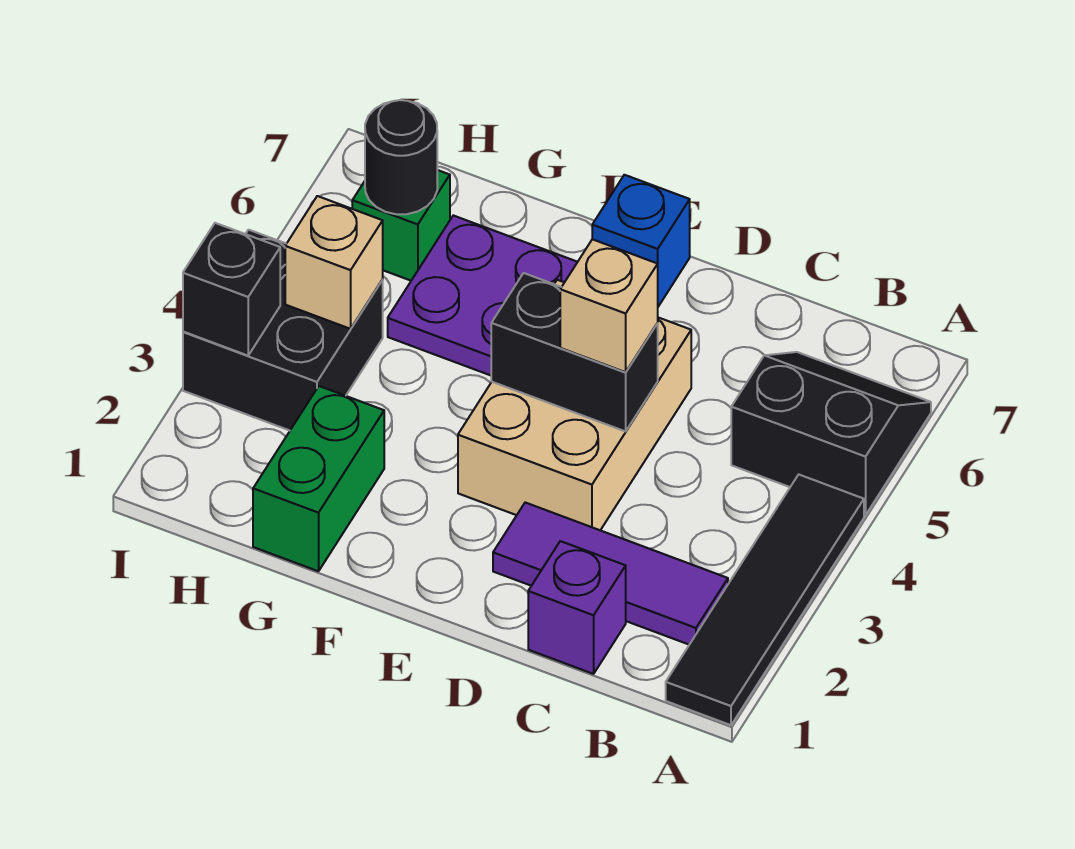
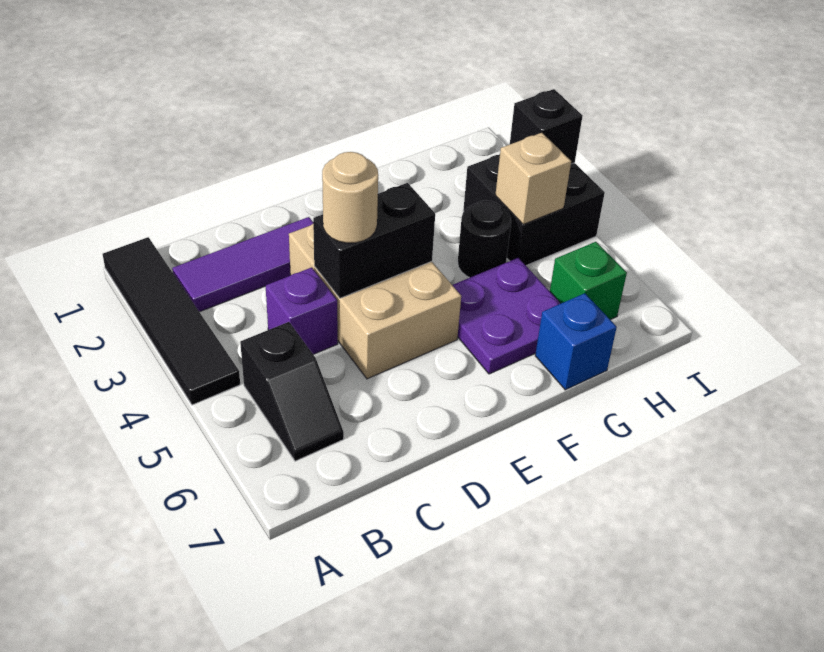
black slope A5:B6 level 1 top 5 -> black slope B5:B6 level 1 top 5
purple brick C1 level 1 -> purple brick C4 level 1
tan brick D4 level 3 -> tan round brick D4 level 3
blue brick E7 level 1 -> blue brick G7 level 1
green brick G1:G2 level 1 -> none
black round brick H6 level 2 -> black round brick G4 level 1

